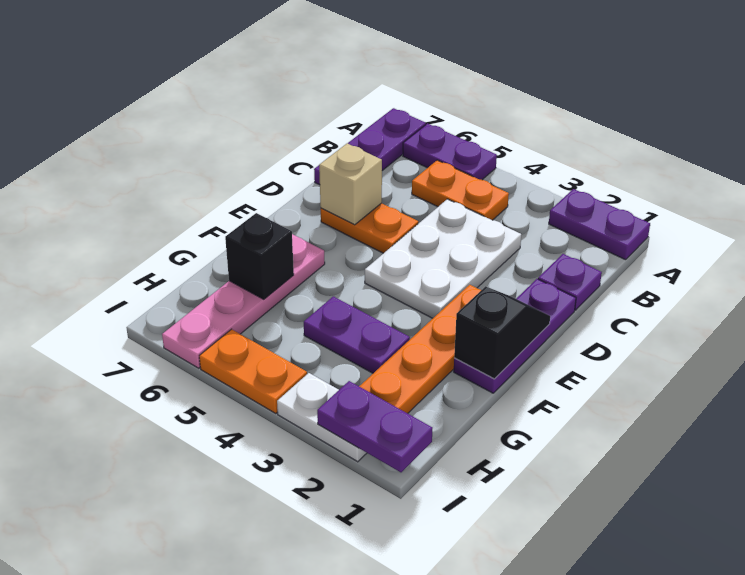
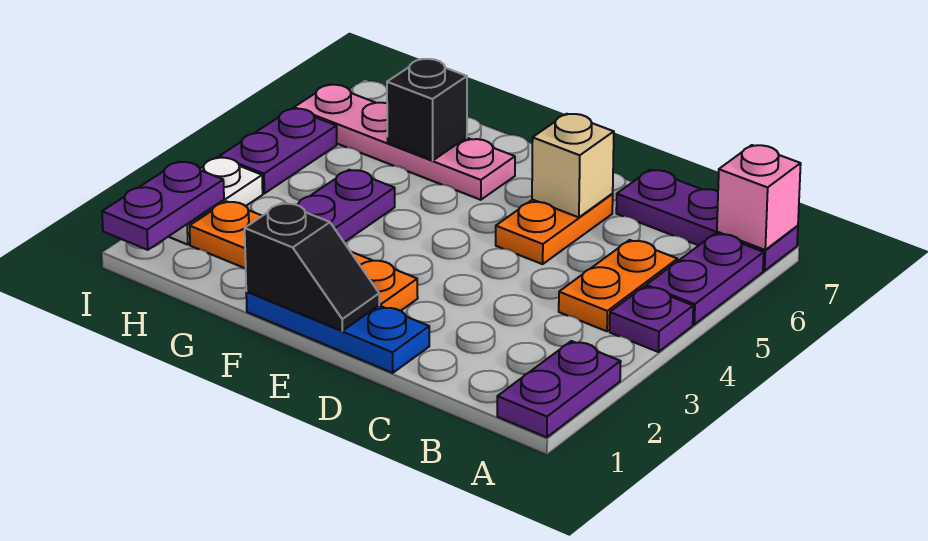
none -> pink brick A7 level 2
purple plate C1 level 1 -> purple plate A4 level 1
white plate C3:E4 level 1 -> none
purple plate D1:F1 level 1 -> blue plate D1:F1 level 1
orange plate I4:I5 level 1 -> purple plate I4:I5 level 1

